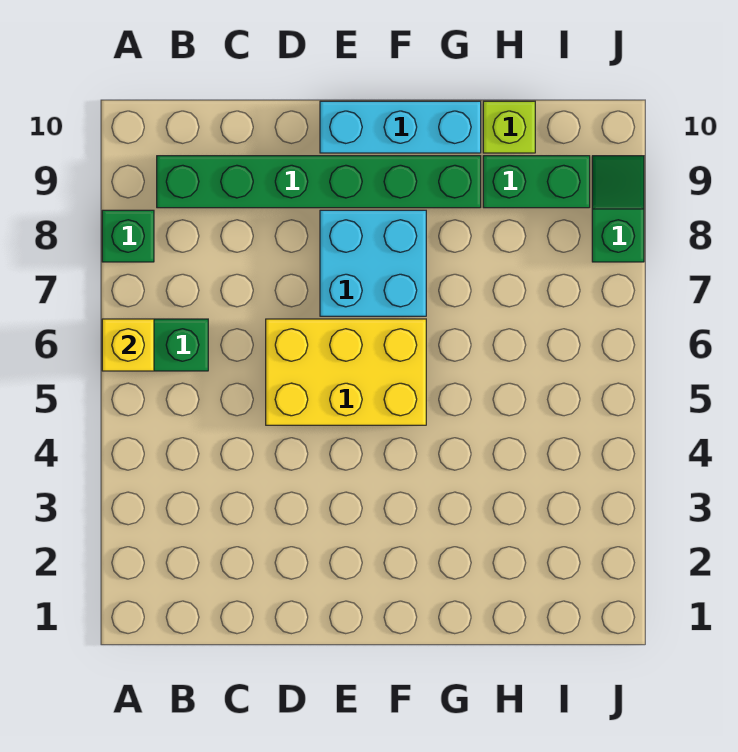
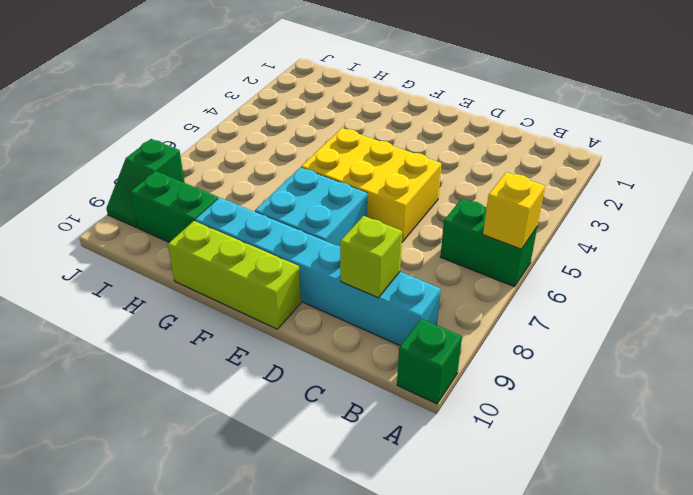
green brick A8 level 1 -> green brick A10 level 1
green brick B9:G9 level 1 -> cyan brick B9:G9 level 1
cyan brick E10:G10 level 1 -> lime brick E10:G10 level 1
lime brick H10 level 1 -> lime brick C9 level 2

